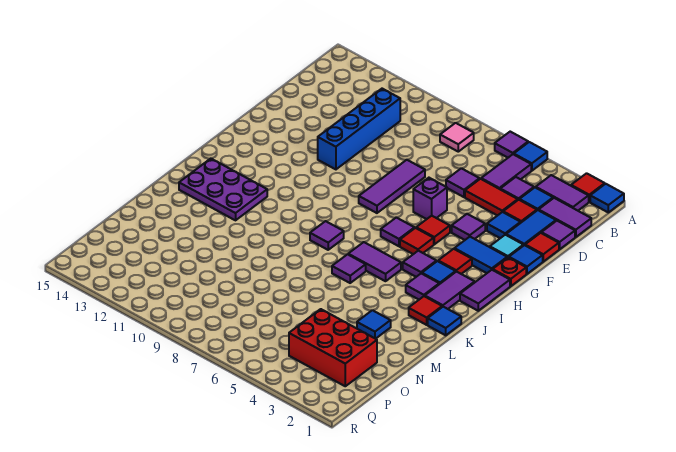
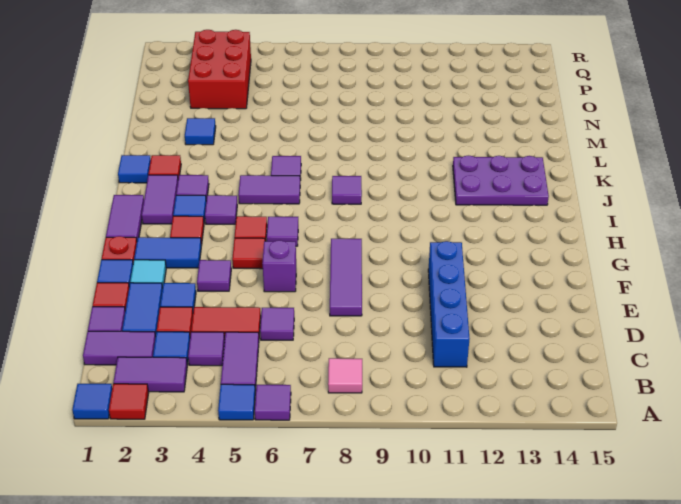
red brick O2:P4 level 1 -> red brick O3:Q4 level 1

